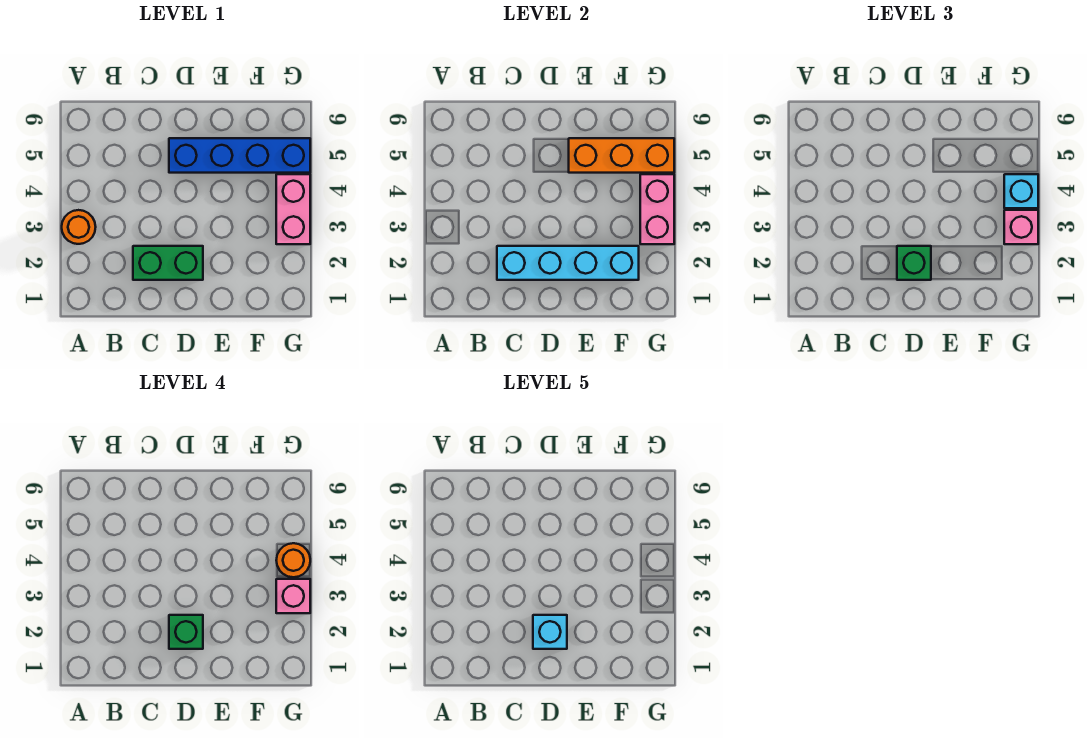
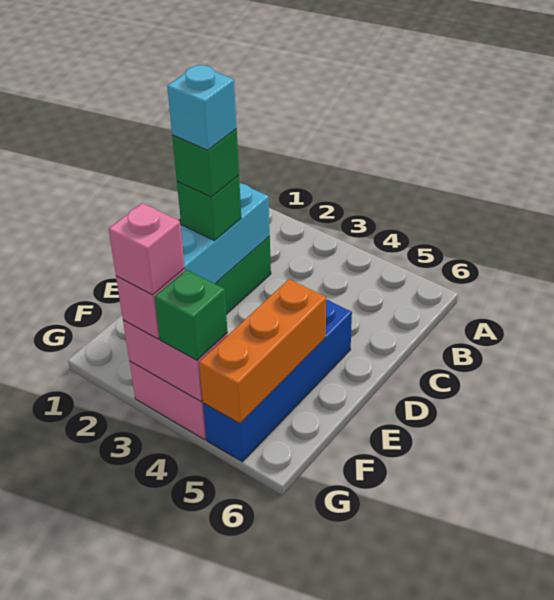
orange round brick A3 level 1 -> none
cyan brick G4 level 3 -> green brick G4 level 3
orange round brick G4 level 4 -> none

